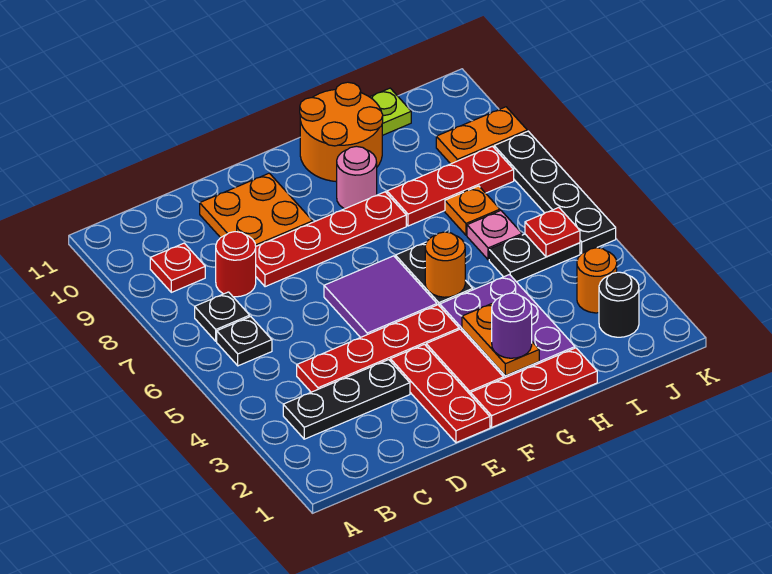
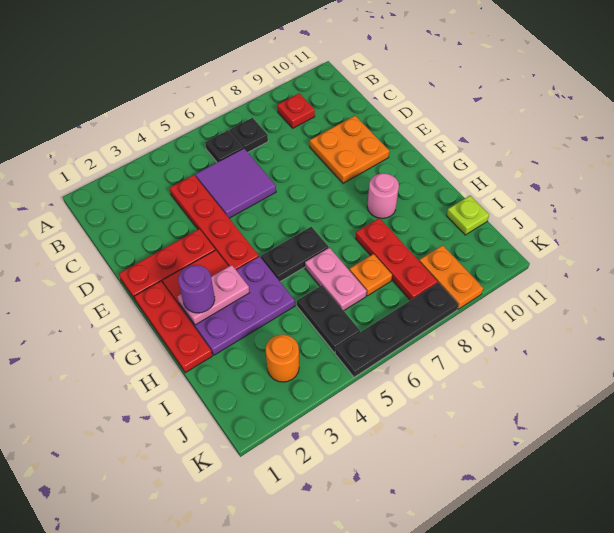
black plate B3:D3 level 1 -> none
red round brick C8 level 1 -> none
red plate D8:G8 level 1 -> none
purple tile E5:F6 level 1 -> purple tile C5:D6 level 1
orange plate G2:G3 level 2 -> pink plate G2:G3 level 2
orange round brick G5 level 2 -> none
orange round brick G10:H11 level 1 -> none
pink plate I6 level 1 -> pink plate H6:I6 level 1
black round brick J2 level 1 -> none
red plate J5 level 2 -> none

